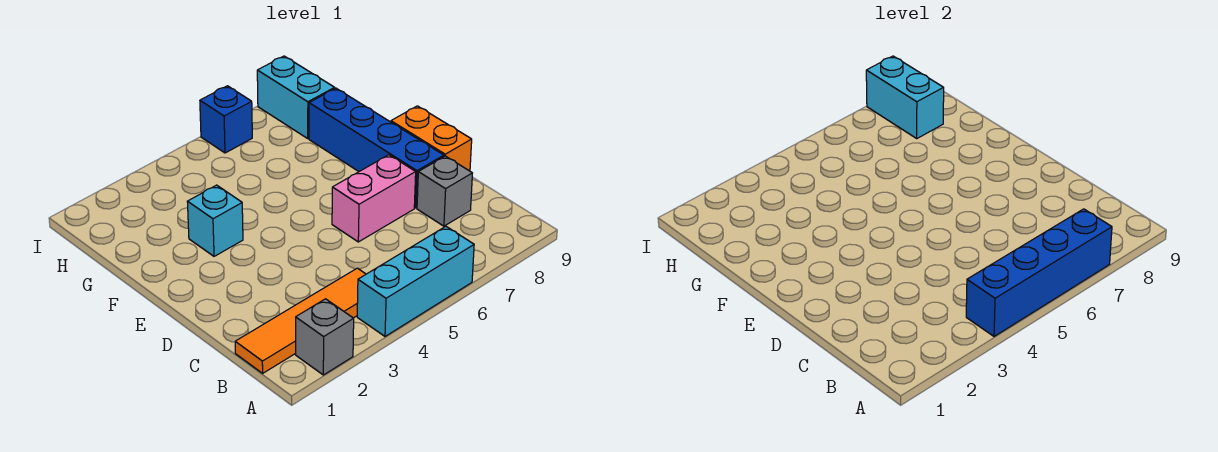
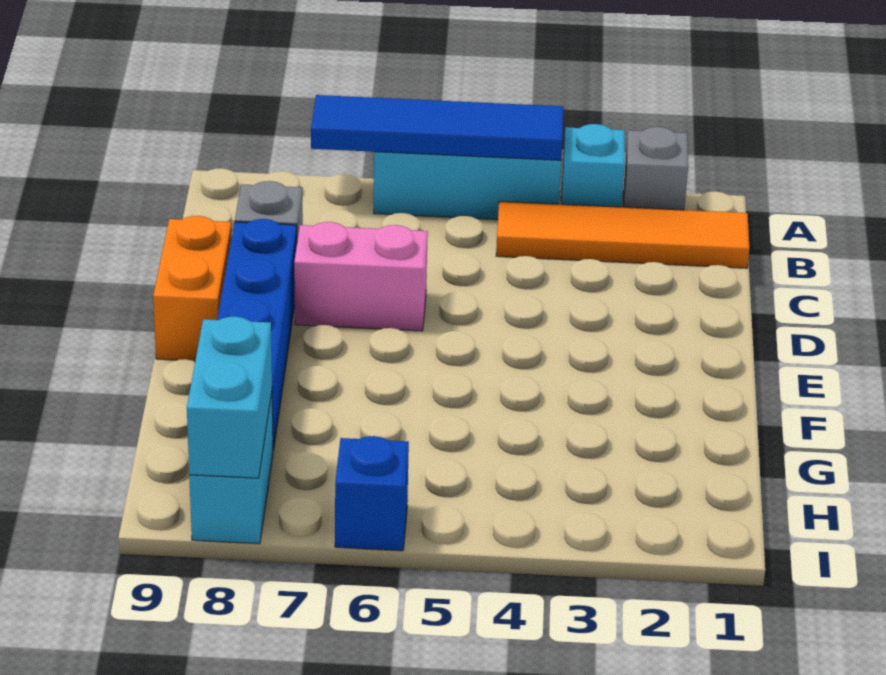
blue brick A4:A7 level 2 -> blue tile A4:A7 level 2
cyan brick F3 level 1 -> cyan brick A3 level 1

